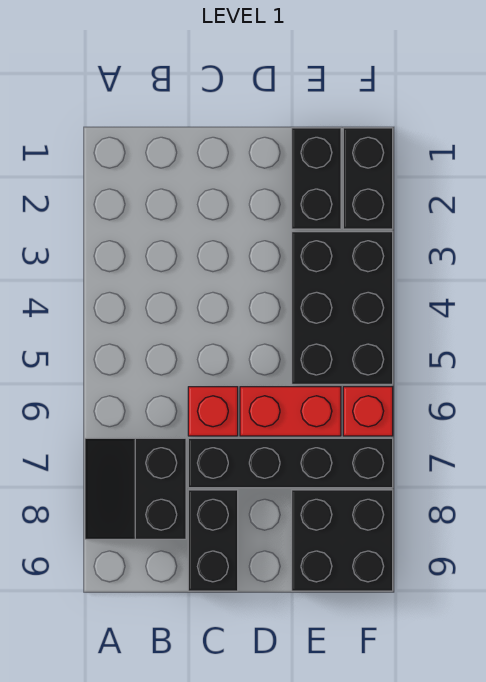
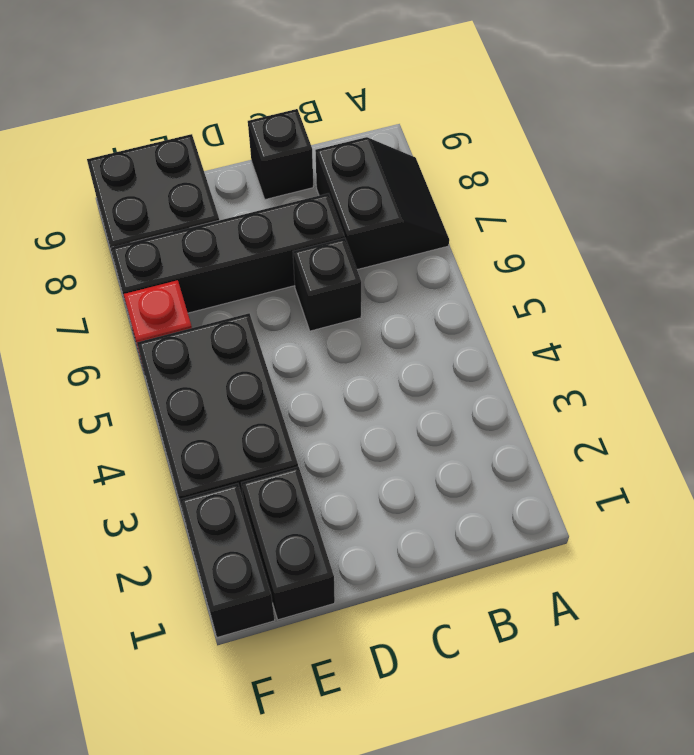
red brick C6 level 1 -> black brick C6 level 1
black brick C8:C9 level 1 -> black brick C9 level 1
red brick D6:E6 level 1 -> none

